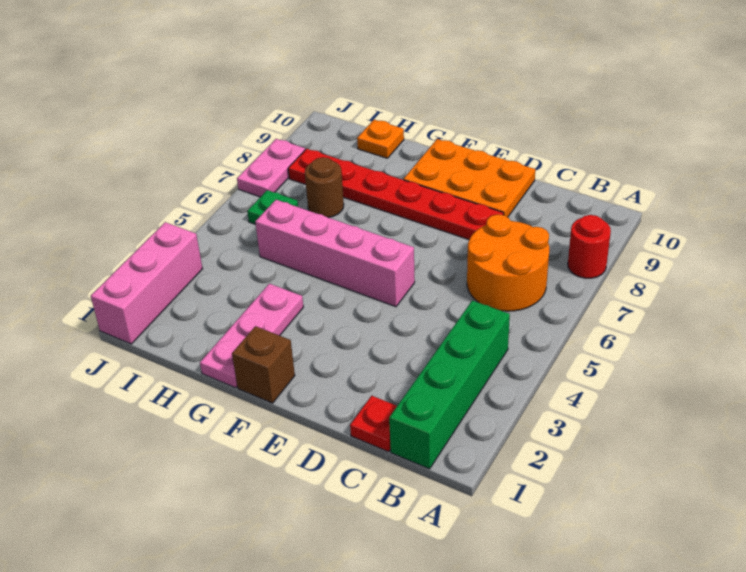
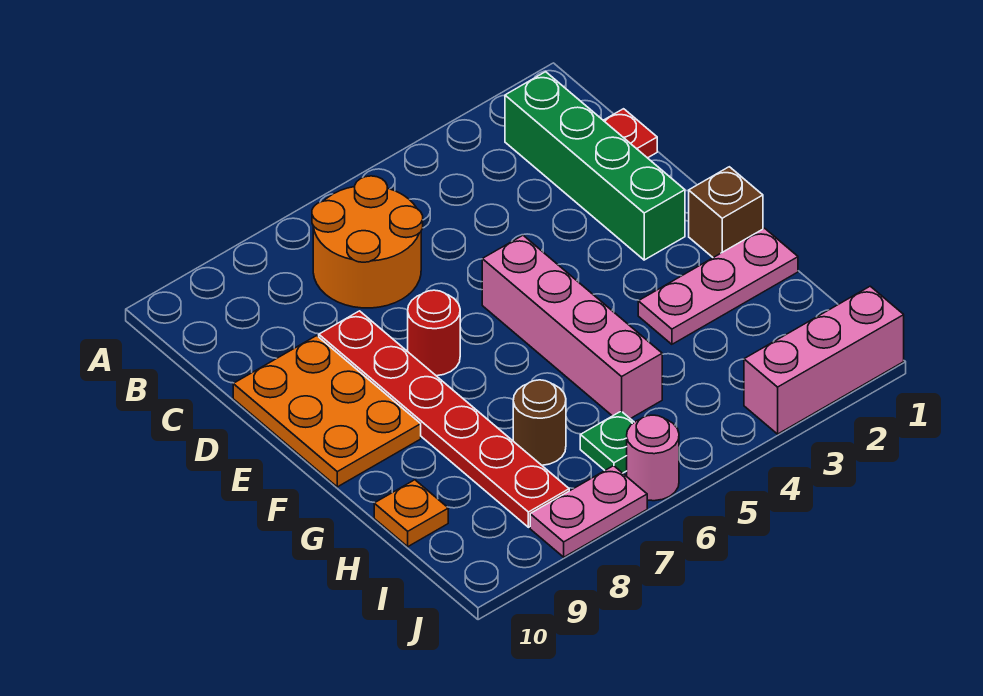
red round brick A8 level 1 -> red round brick E7 level 1
green brick B1:B4 level 1 -> green brick B2:E2 level 1
none -> pink round brick J6 level 1

